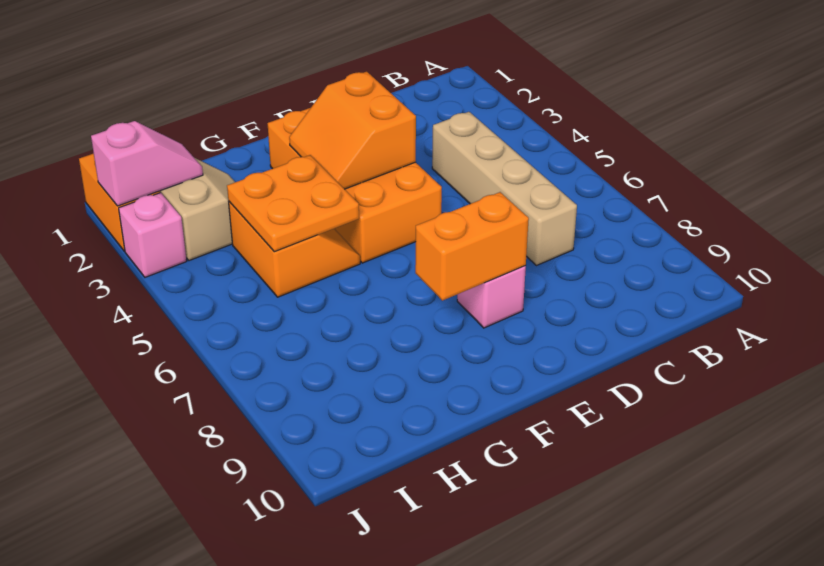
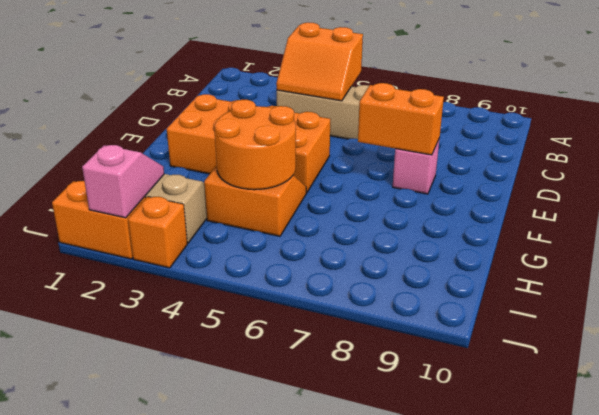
orange slope E3:F4 level 2 top E -> orange slope B4:C5 level 2 top B
orange brick E8:F8 level 2 -> orange brick E7:E8 level 2
orange plate G4:H5 level 2 -> orange round brick G4:H5 level 2
pink brick J3 level 1 -> orange brick J3 level 1

